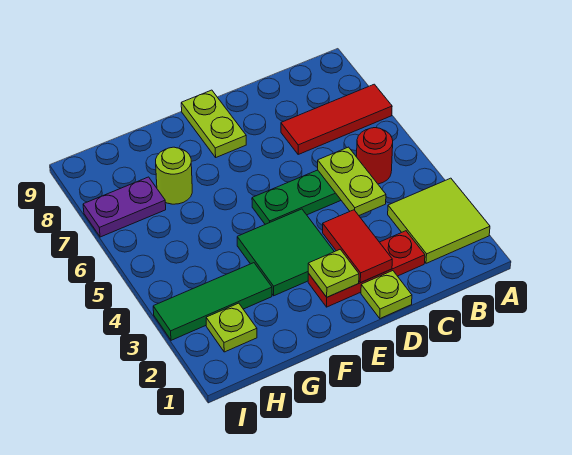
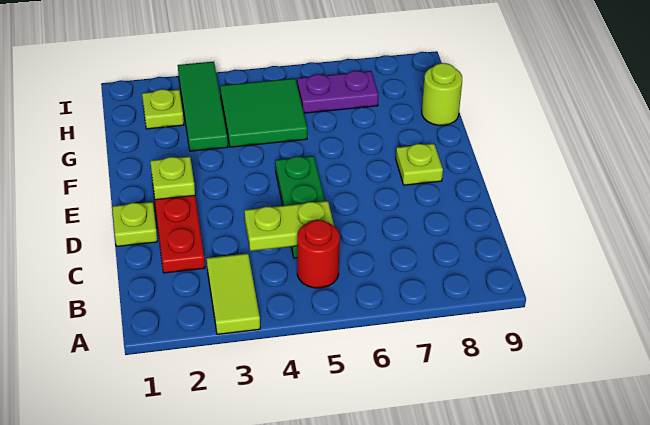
lime tile A2:B3 level 1 -> lime tile A3:B3 level 1
red tile A7:C7 level 1 -> none
red tile D2:D3 level 2 -> none
green tile E3:F4 level 1 -> green tile G4:H5 level 1
lime plate E8:E9 level 1 -> lime plate E8 level 1
lime round brick G7 level 1 -> lime round brick G9 level 1
purple plate H7:I7 level 1 -> purple plate H6:H7 level 1

